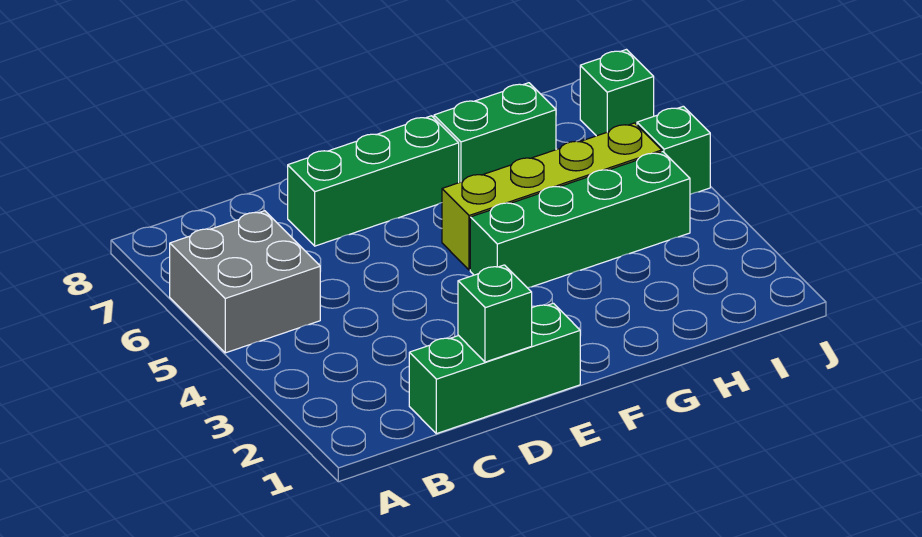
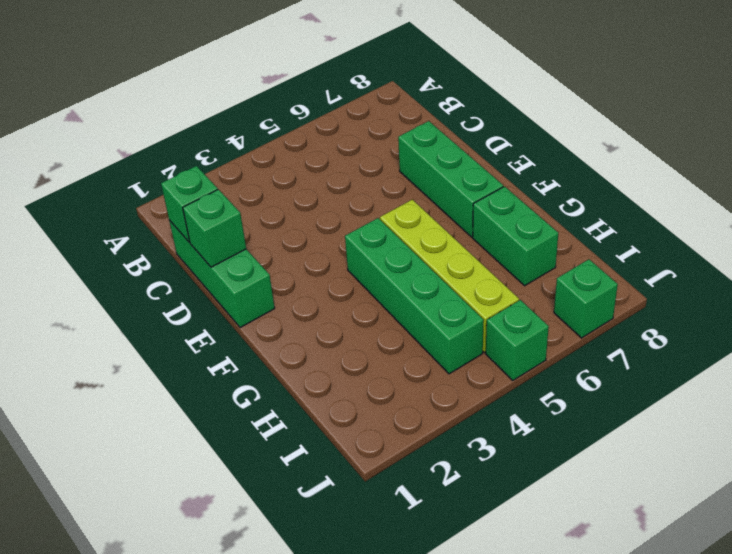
grey brick A5:B6 level 1 -> none
none -> green brick C1 level 2

